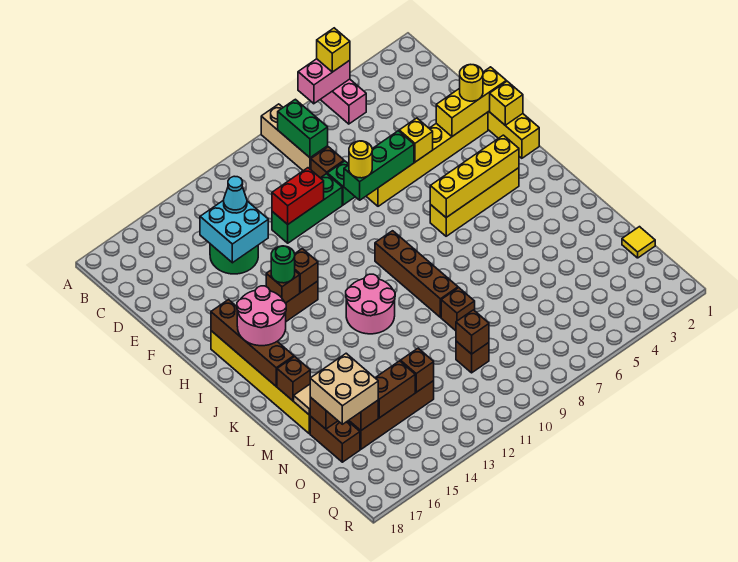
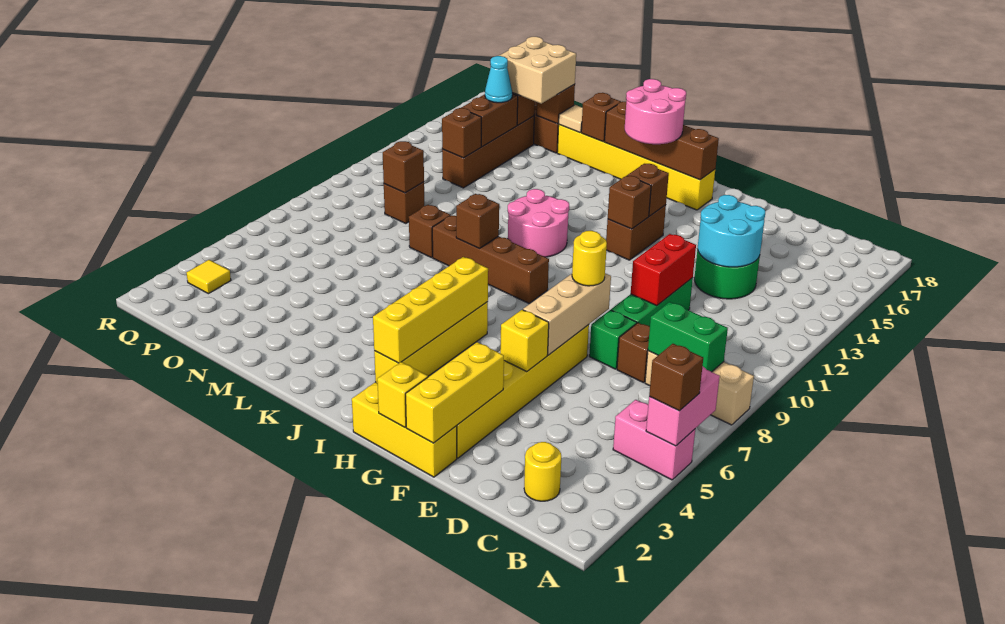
yellow brick A5 level 3 -> brown brick A5 level 3
cyan brick D13:E14 level 2 -> cyan round brick D13:E14 level 2
cyan cone D13 level 3 -> cyan cone O15 level 3
yellow round brick F2 level 3 -> yellow round brick C2 level 1
green brick F6:F8 level 2 -> tan brick F6:F8 level 2
green round brick H14 level 3 -> none
none -> brown brick K9 level 2
yellow tile O1 level 1 -> yellow tile Q3 level 1

